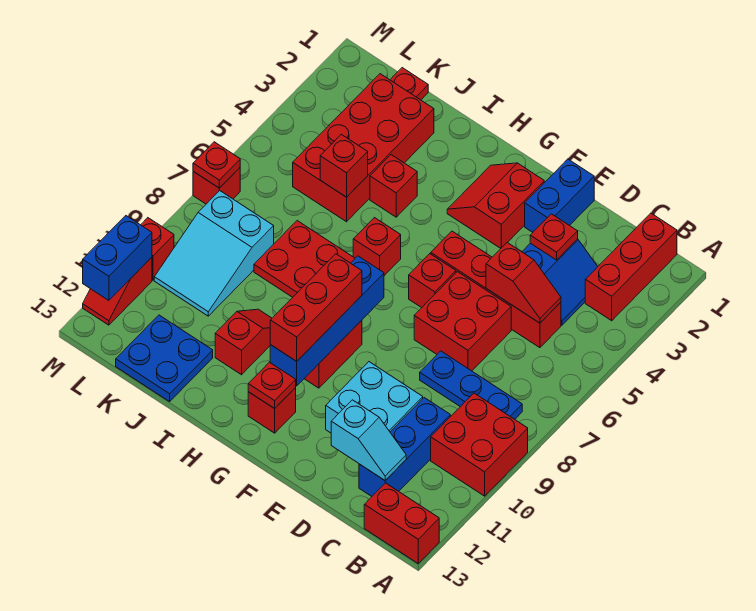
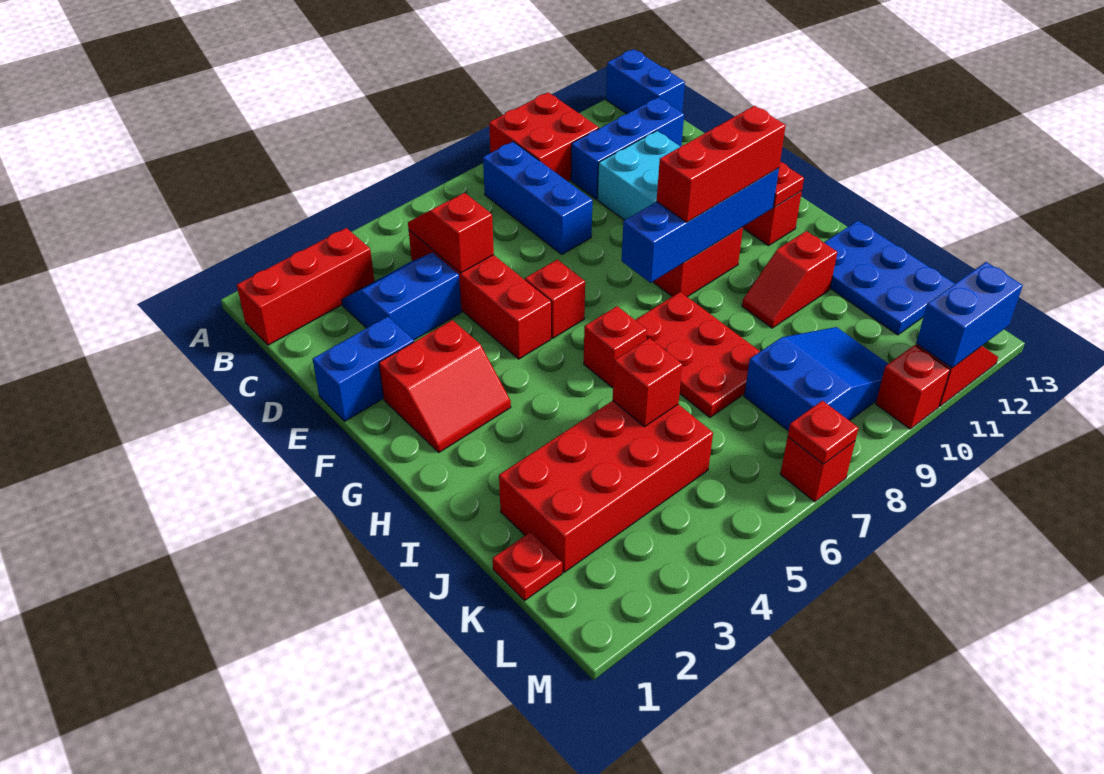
red brick A13:B13 level 1 -> blue brick A13:B13 level 1
blue plate B8:D8 level 1 -> blue brick B8:D8 level 1
cyan slope C12:D12 level 2 top D -> none
red plate D3 level 2 -> none
red brick D6:E7 level 1 -> none
red brick I4 level 1 -> none
blue plate J12:K13 level 1 -> blue plate I12:K13 level 1
cyan slope K8:L10 level 1 top 8 -> blue slope K8:L10 level 1 top 8

